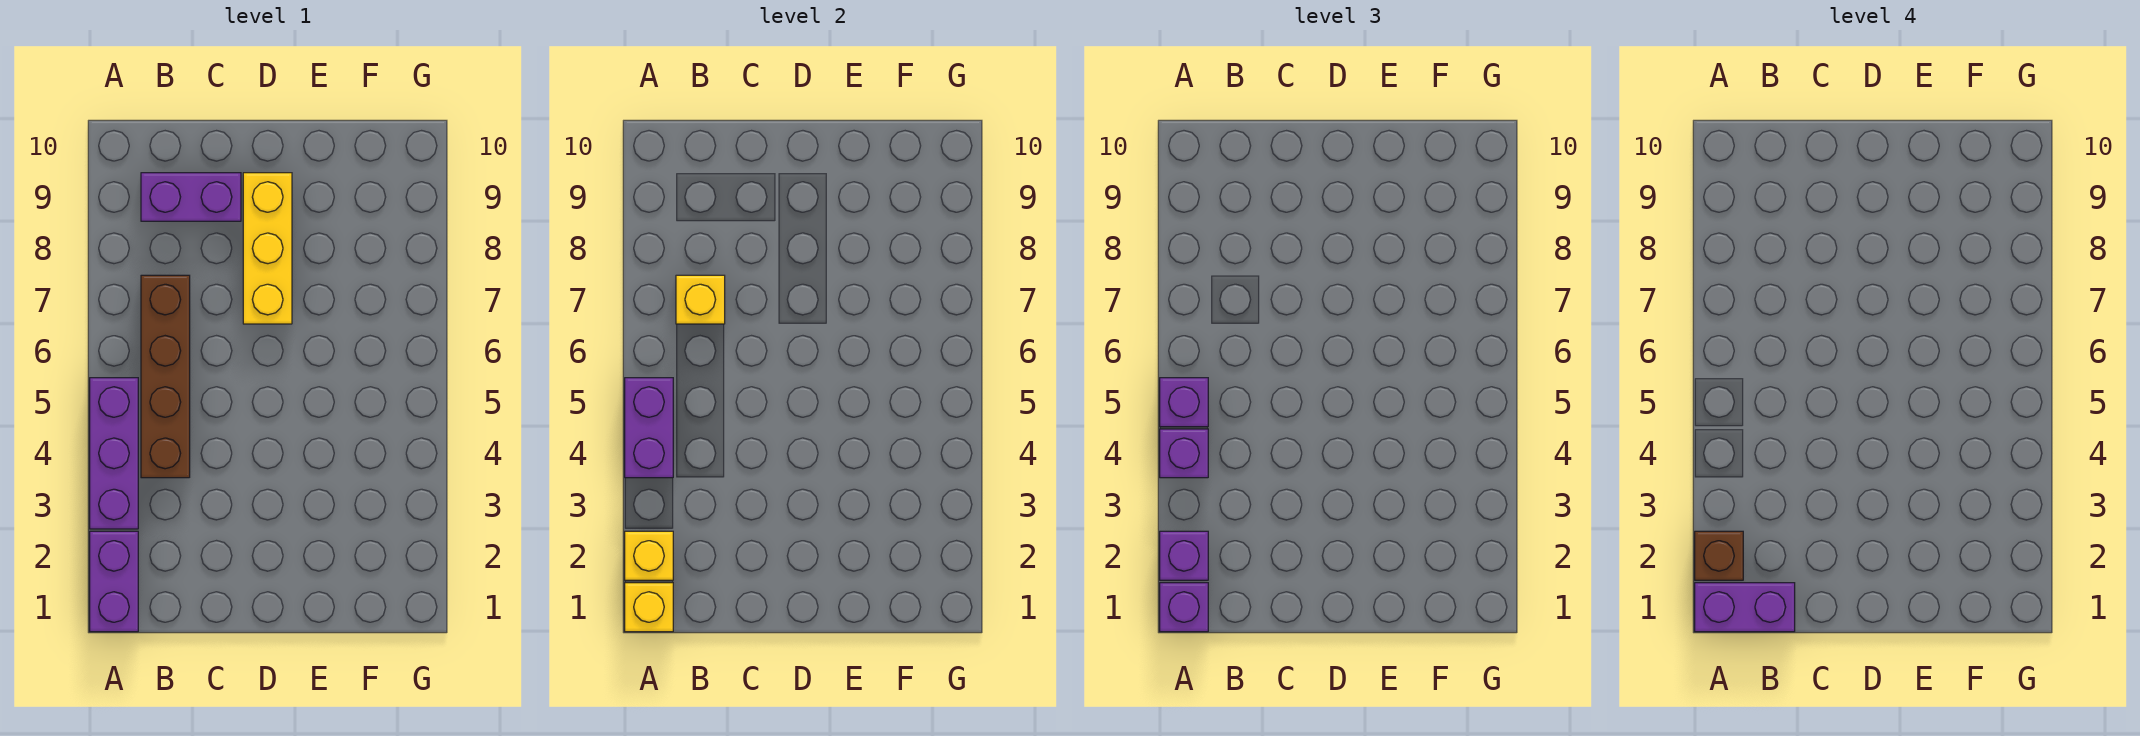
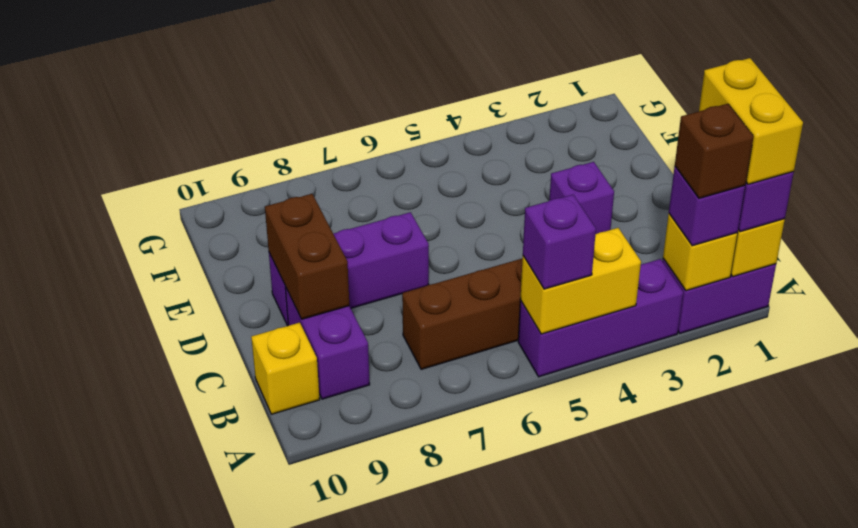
purple brick A1:B1 level 4 -> yellow brick A1:B1 level 4
purple brick A4:A5 level 2 -> yellow brick A4:A5 level 2
purple brick A4 level 3 -> purple brick D3 level 1
yellow brick B7 level 2 -> yellow brick B10 level 1
none -> brown brick C9:D9 level 2
yellow brick D7:D9 level 1 -> purple brick D7:D9 level 1

